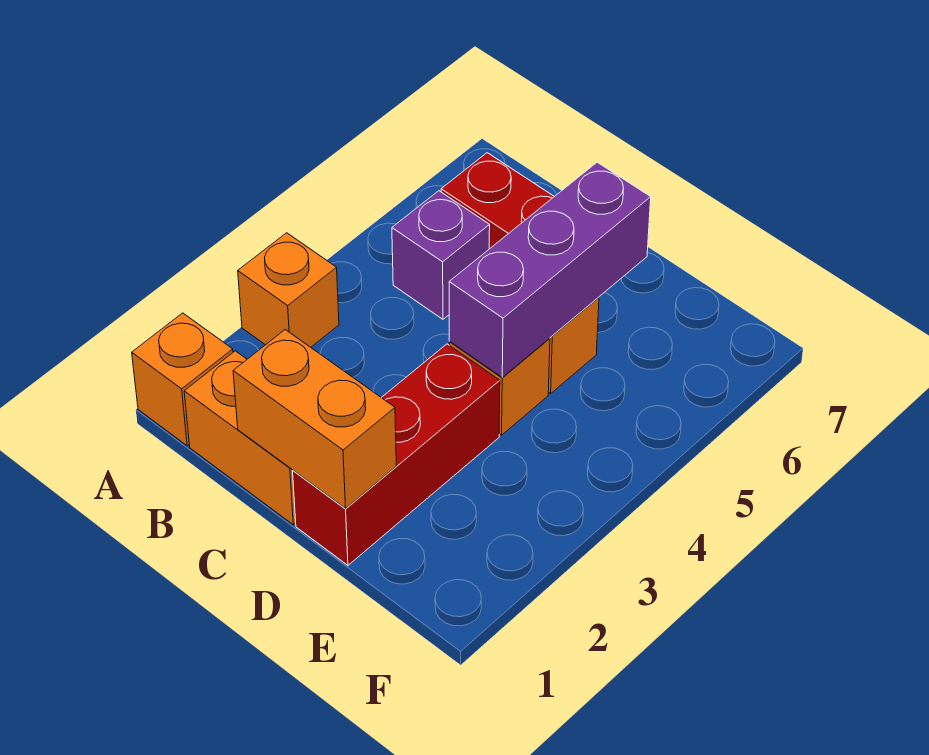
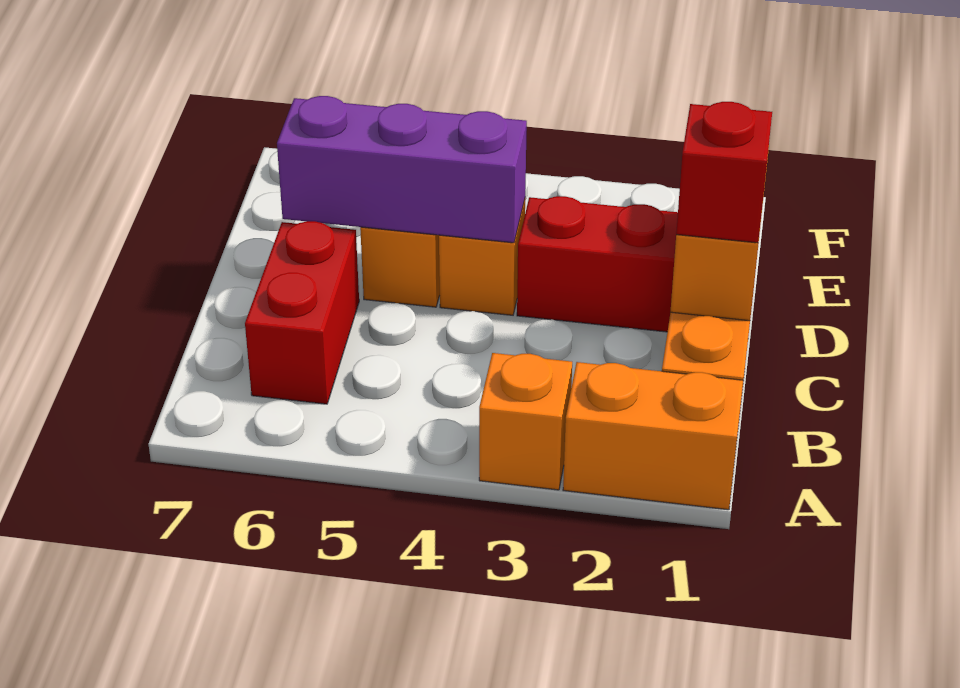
orange brick A1 level 1 -> orange brick A1:A2 level 1
purple brick B5 level 1 -> none
none -> red brick C1 level 3

